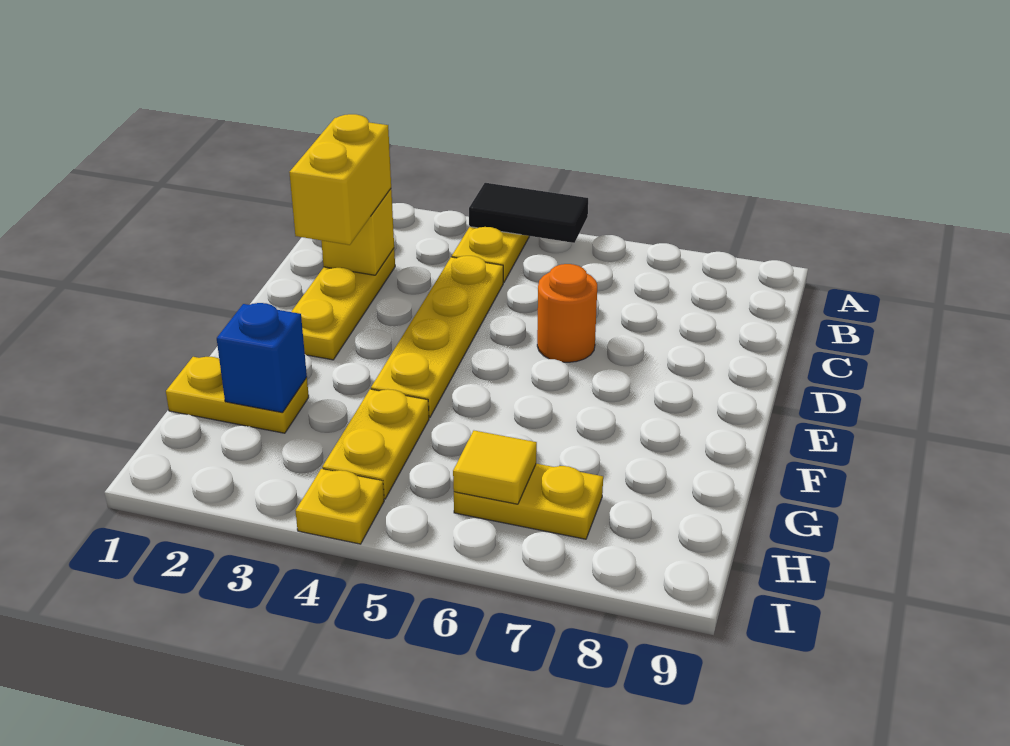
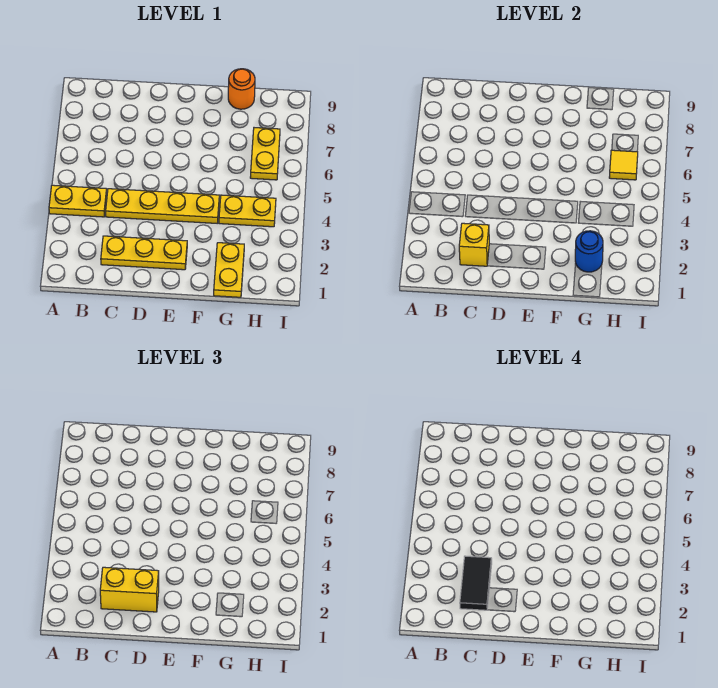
black tile A4:A5 level 2 -> black tile C2:C3 level 4
orange round brick D6 level 1 -> orange round brick G9 level 1
blue brick G2 level 2 -> blue round brick G2 level 2
yellow plate I4 level 1 -> none

